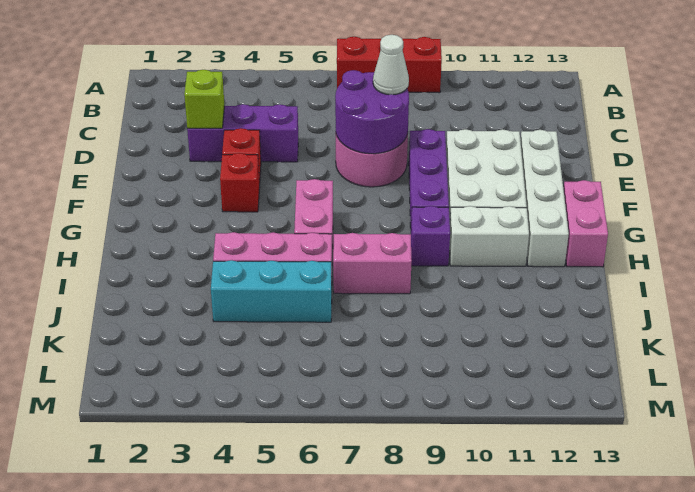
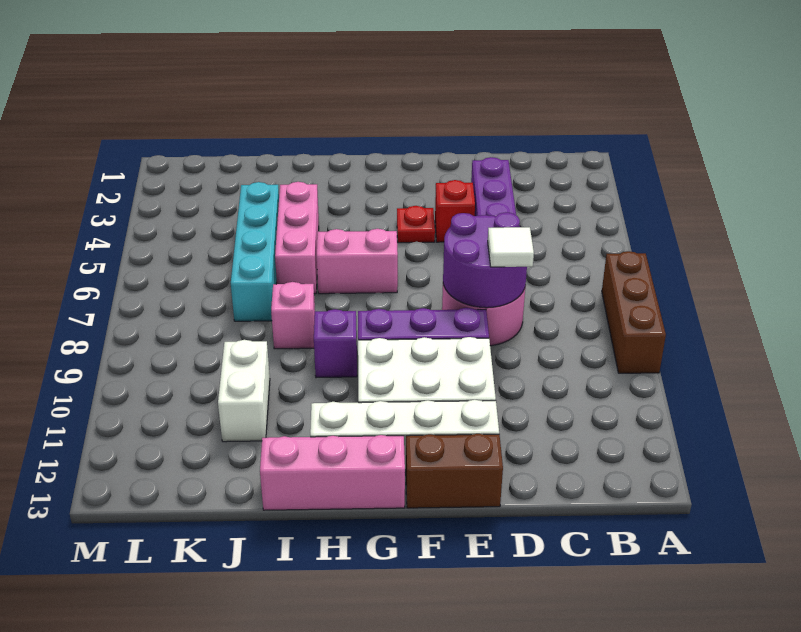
red brick A7:A9 level 1 -> brown brick A7:A9 level 1
lime brick D3 level 2 -> none
white cone D8 level 3 -> white tile D8 level 3
none -> brown brick E13:F13 level 1
red brick F4 level 1 -> red plate F4 level 1
pink brick G13:H13 level 1 -> pink brick G13:I13 level 1
white brick H10:H11 level 1 -> white brick J10:J11 level 1
pink brick I7:I8 level 1 -> pink brick I8 level 1
cyan brick J4:J6 level 1 -> cyan brick J4:J7 level 1

